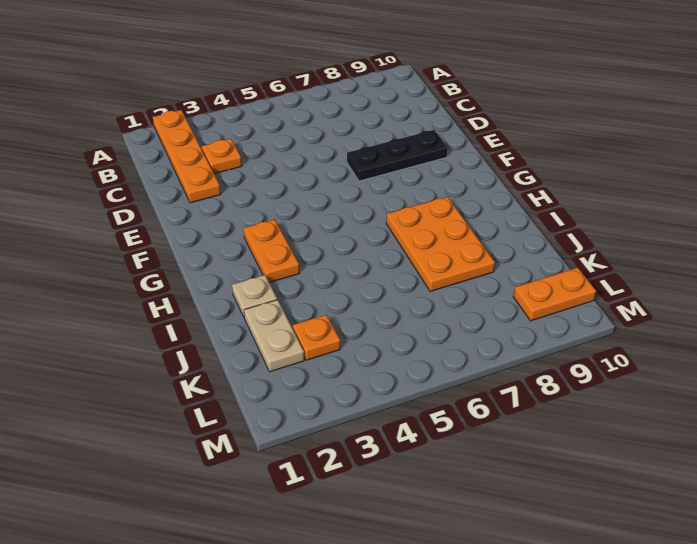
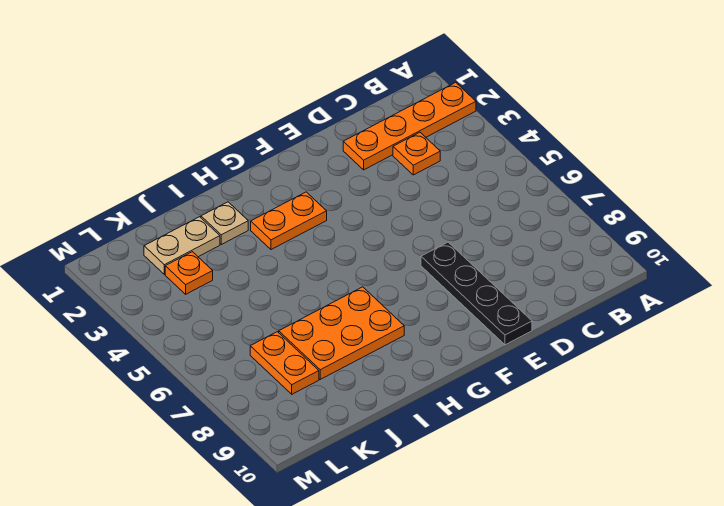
black plate E7:E9 level 1 -> black plate E7:E10 level 1
orange plate L9:L10 level 1 -> orange plate K7:K8 level 1

